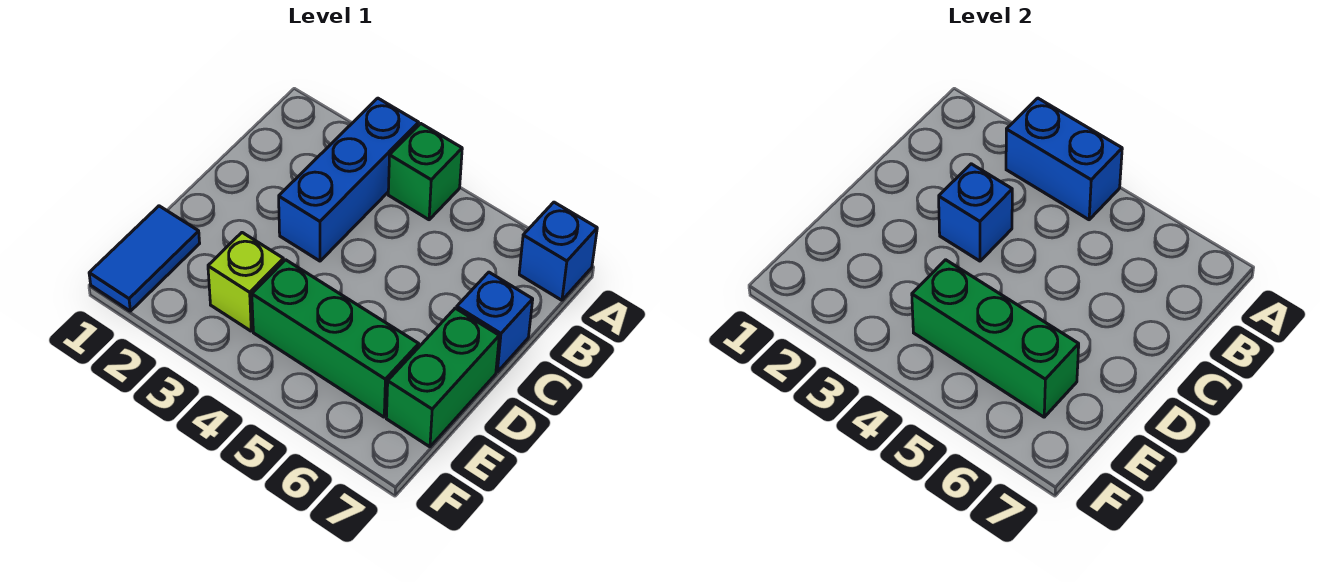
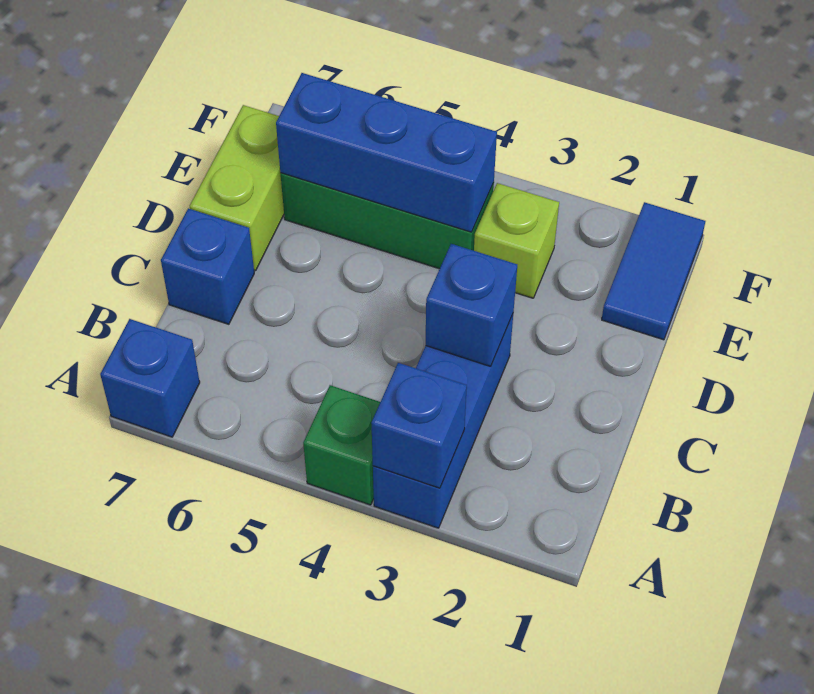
blue brick A3:A4 level 2 -> blue brick A3 level 2
green brick D7:E7 level 1 -> lime brick D7:E7 level 1
green brick E4:E6 level 2 -> blue brick E4:E6 level 2

